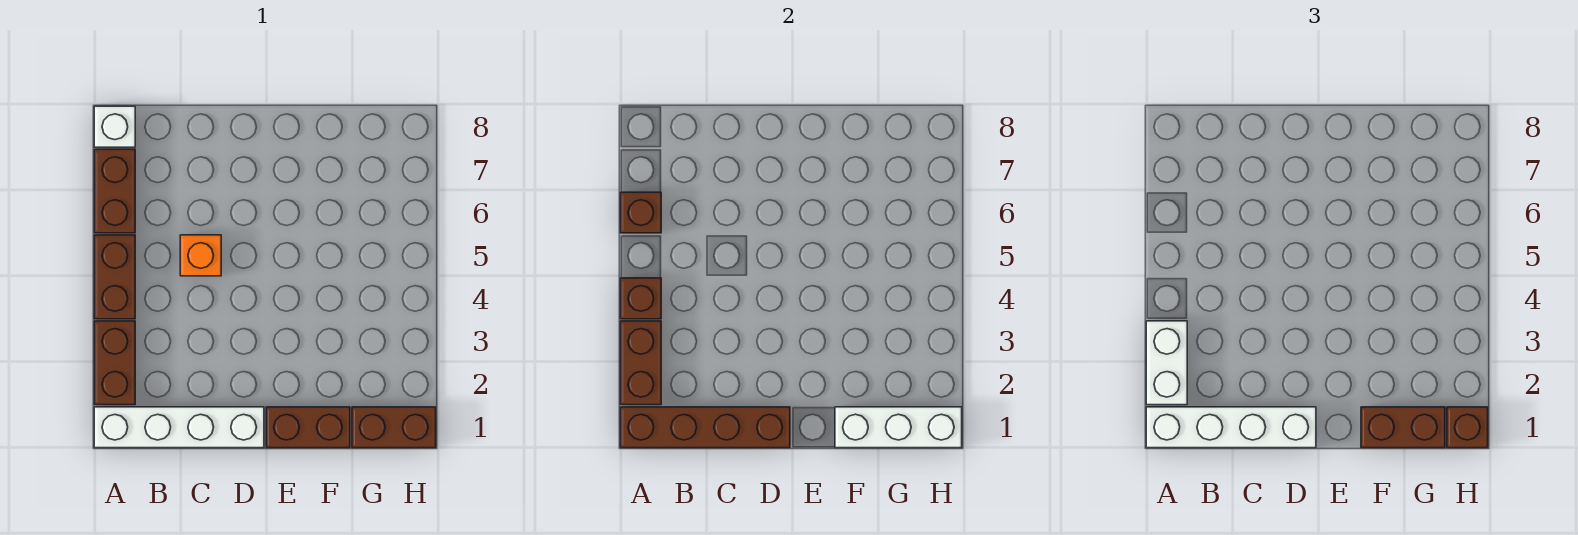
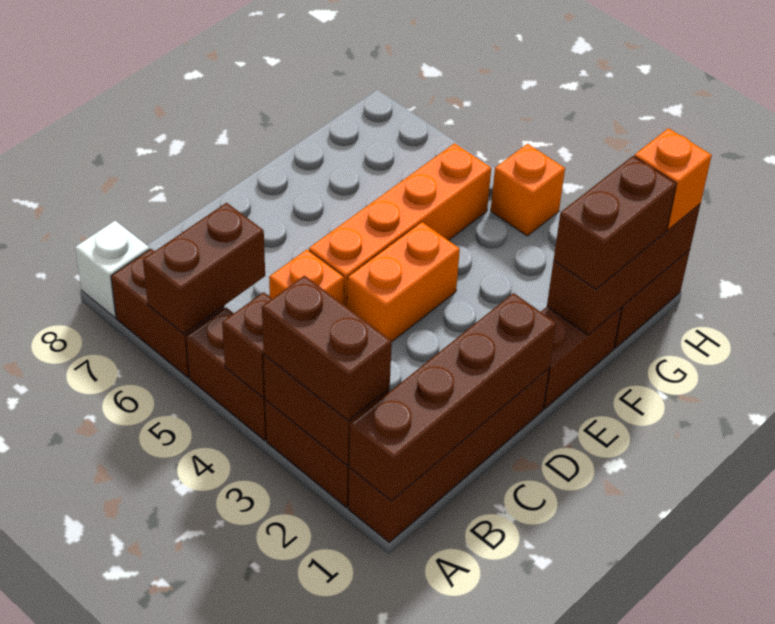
white brick A1:D1 level 1 -> brown brick A1:D1 level 1
white brick A1:D1 level 3 -> none
white brick A2:A3 level 3 -> brown brick A2:A3 level 3
brown brick A6 level 2 -> brown brick A6:B6 level 2
none -> orange brick D4:E4 level 1
none -> orange brick D5:G5 level 1
white brick F1:H1 level 2 -> brown brick F1:H1 level 2
brown brick H1 level 3 -> orange brick H1 level 3
none -> orange brick H4 level 1

